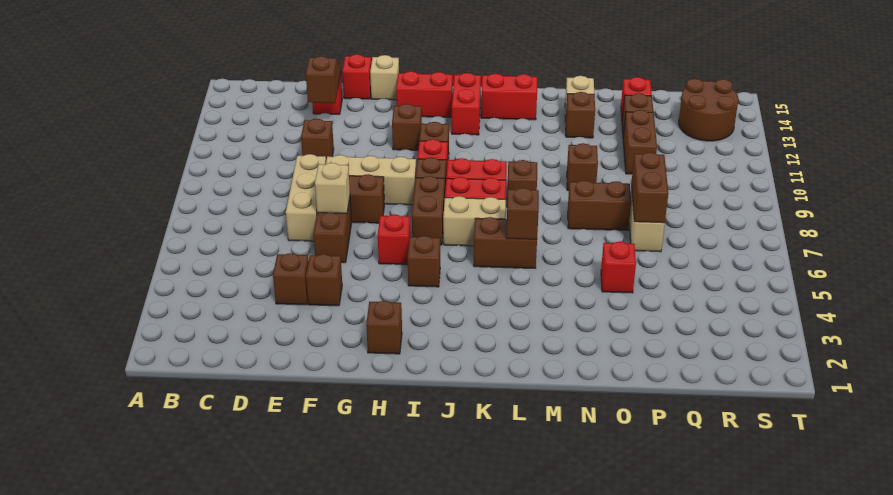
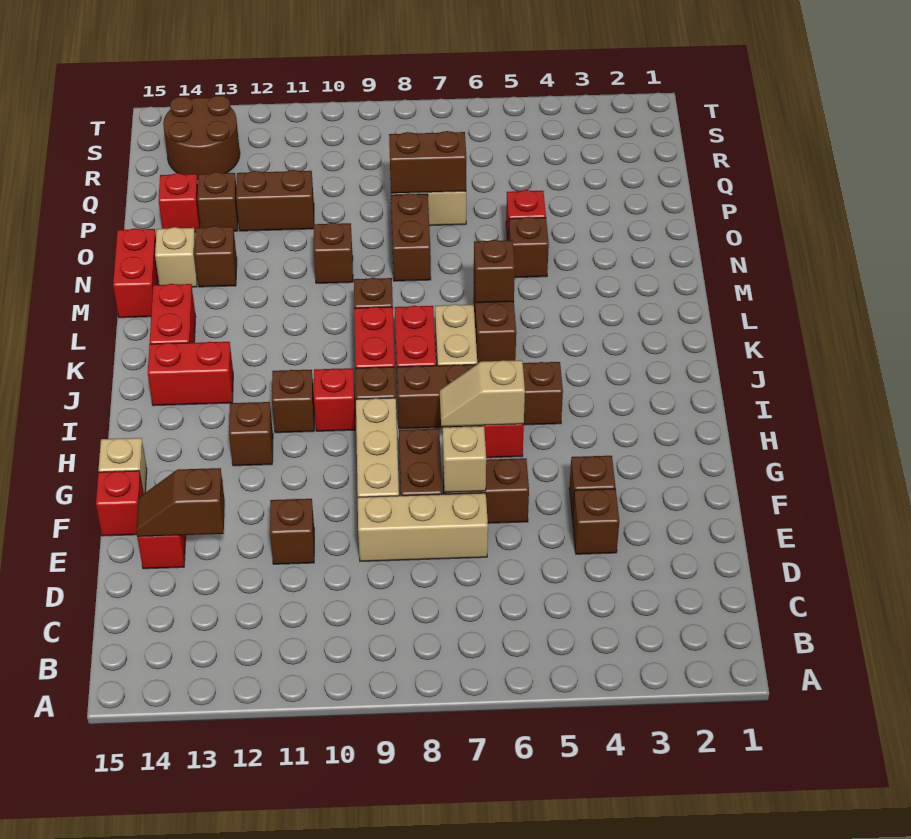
brown brick H2 level 1 -> brown brick N5 level 1
none -> tan slope H6:H7 level 2 top 6
red brick H14:I14 level 1 -> red brick M15:N15 level 1

